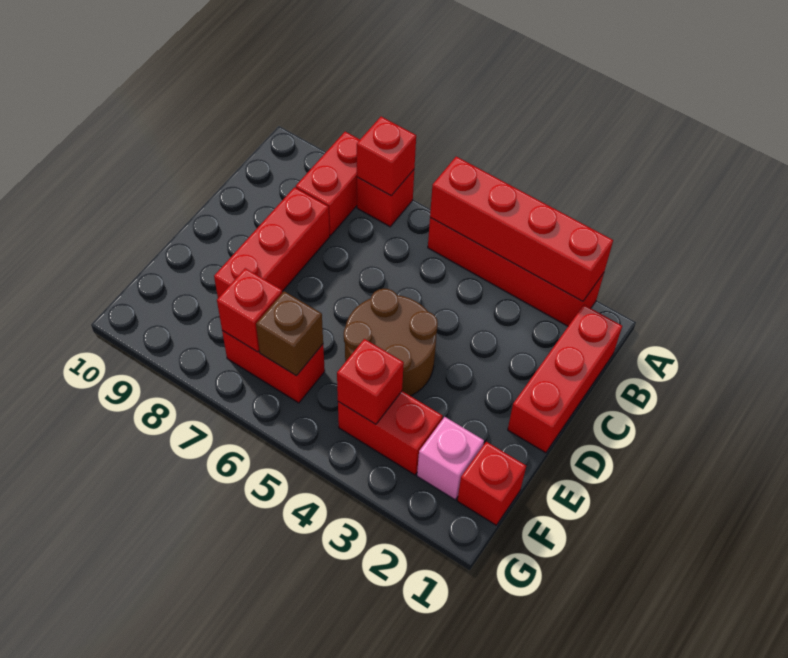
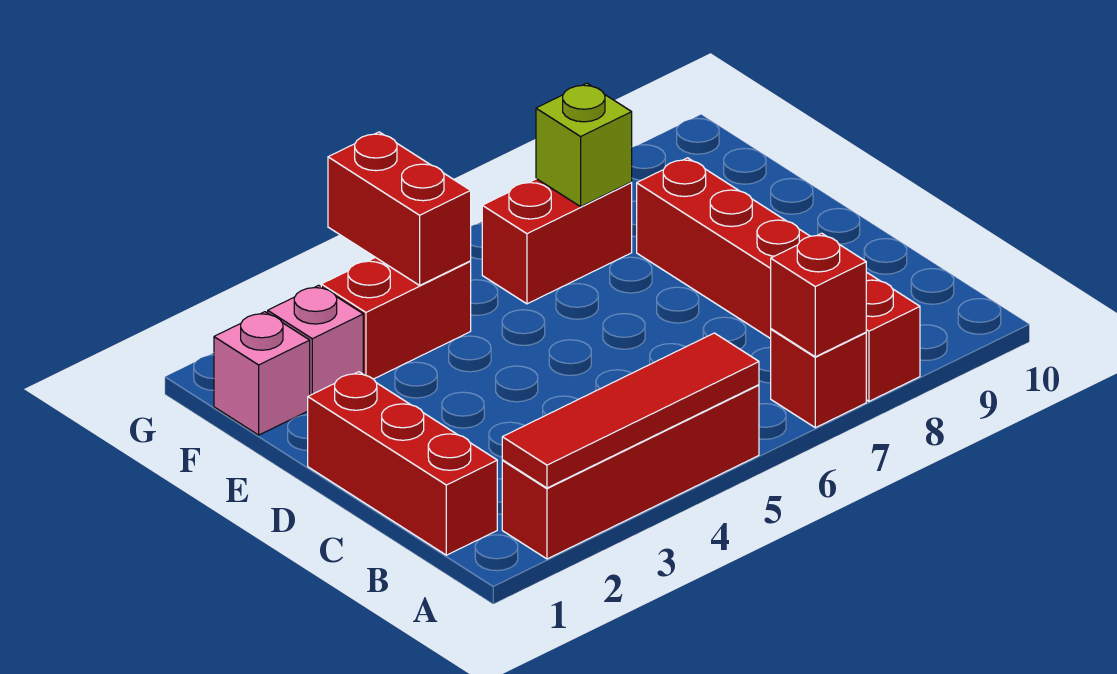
red brick A2:A5 level 2 -> red tile A2:A5 level 2
brown round brick D4:E5 level 1 -> none
red brick F1 level 1 -> pink brick F1 level 1
red brick F4 level 2 -> red brick F4:G4 level 2
brown brick F6 level 2 -> none
red brick F7 level 2 -> lime brick F7 level 2

